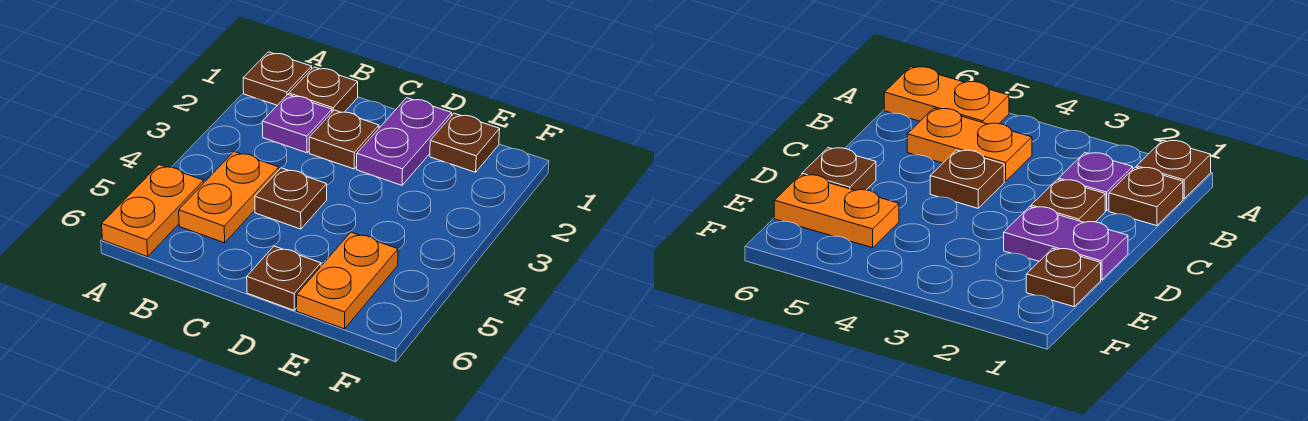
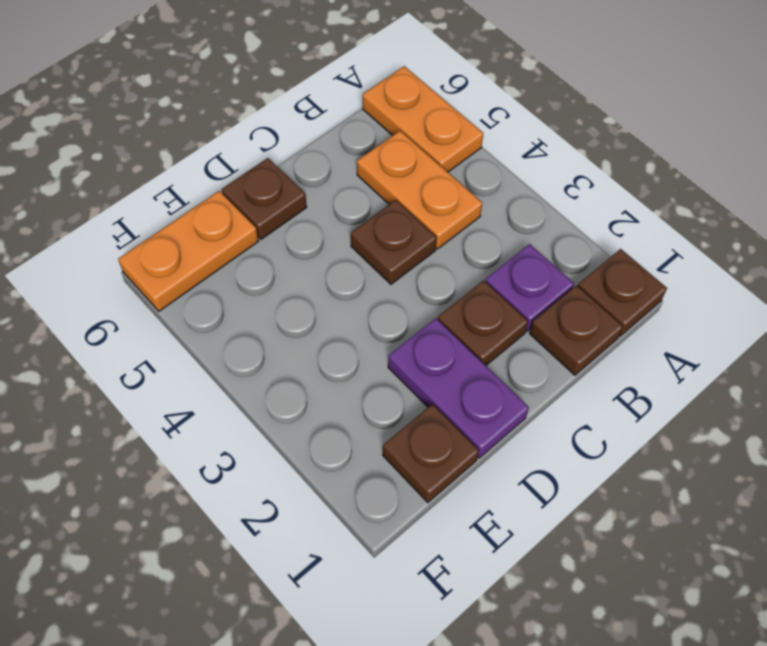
orange plate E5:E6 level 1 -> orange plate E6:F6 level 1

